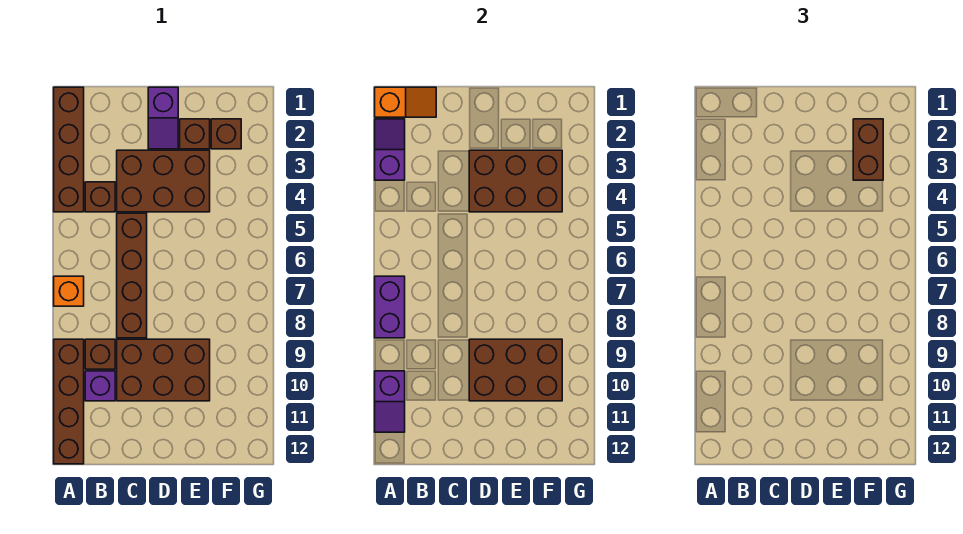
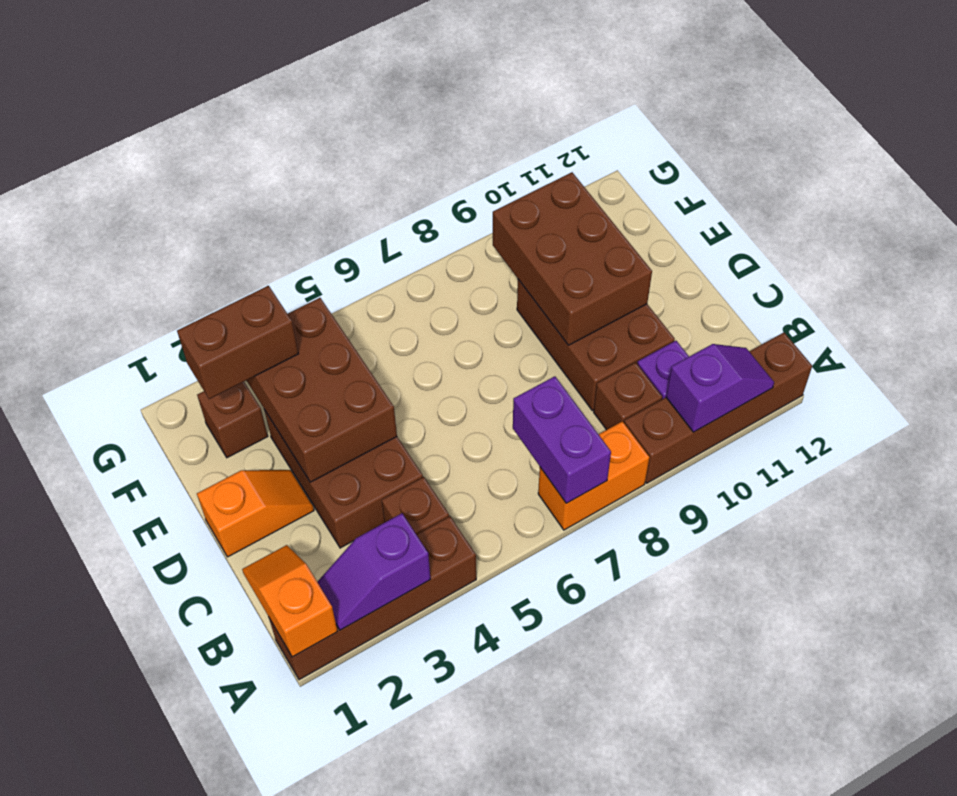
orange brick A7 level 1 -> orange brick A7:A8 level 1
purple brick A7:A8 level 2 -> purple brick A7:B7 level 2
brown brick C5:C8 level 1 -> none
purple slope D1:D2 level 1 top 1 -> orange slope D1:D2 level 1 top 1
brown brick E2 level 1 -> none

